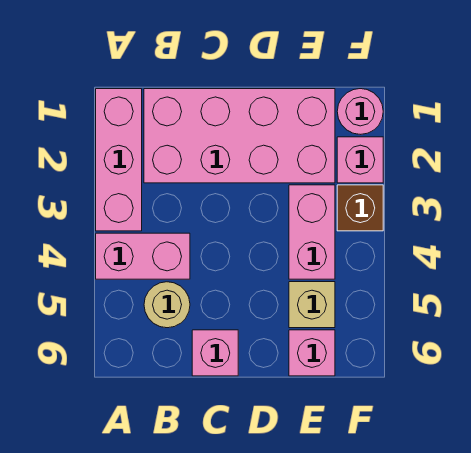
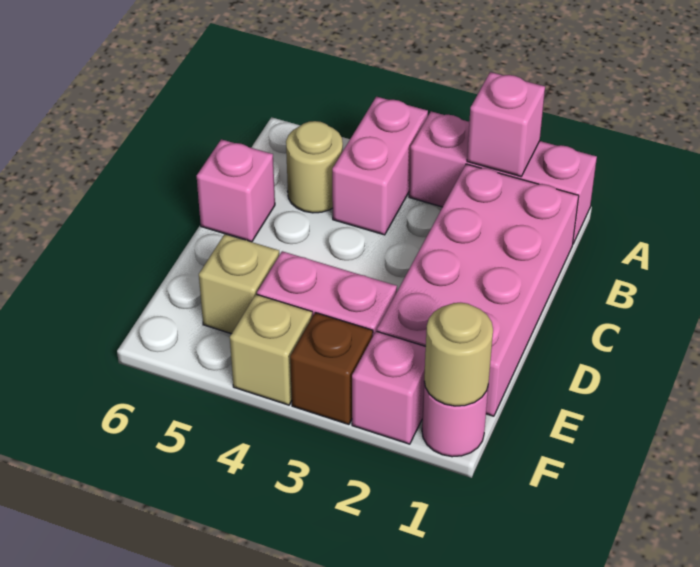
pink brick E6 level 1 -> pink brick A2 level 2
none -> tan round brick F1 level 2
none -> tan brick F4 level 1

